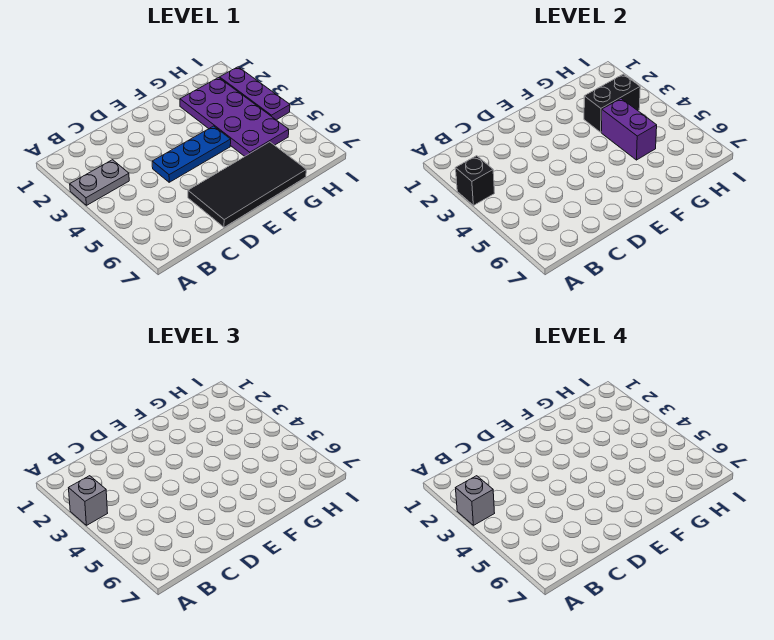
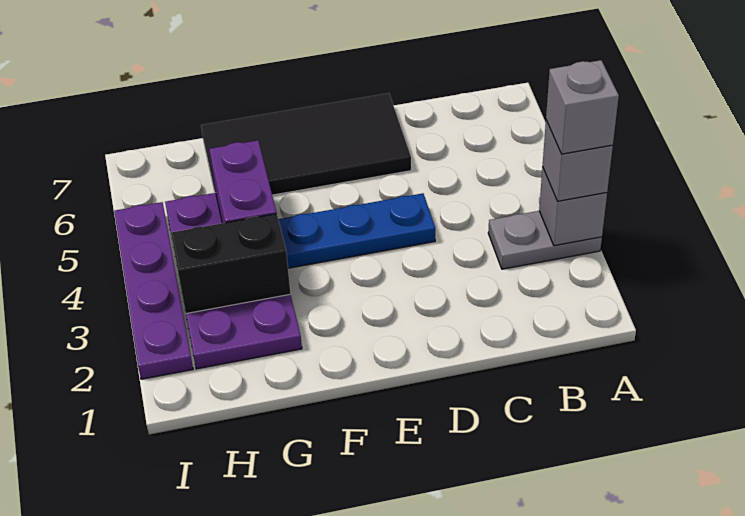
black brick A3 level 2 -> grey brick A3 level 2
purple plate I2:I4 level 1 -> purple plate I2:I5 level 1

